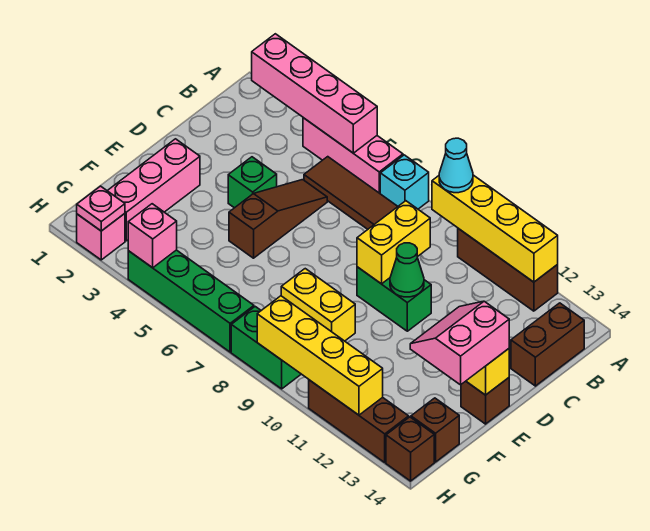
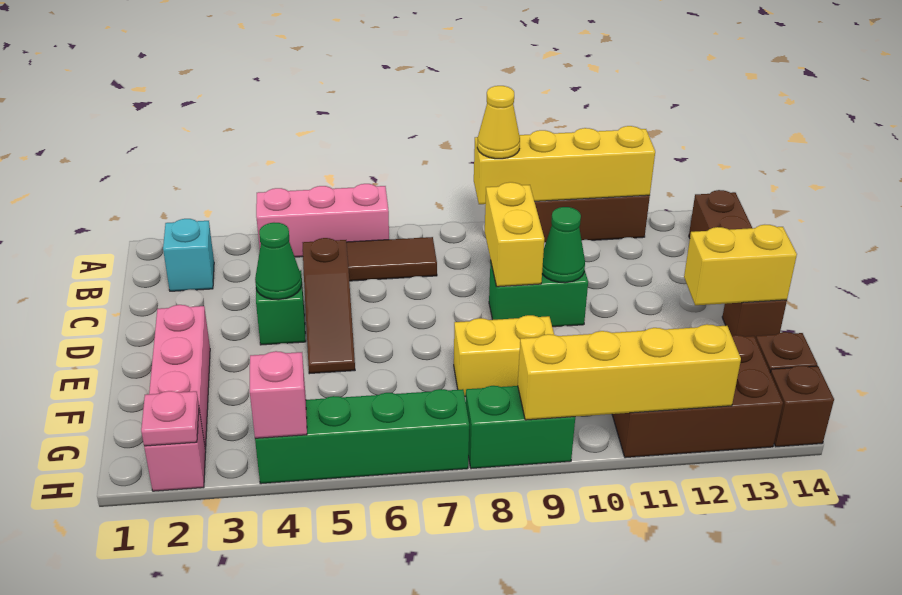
pink brick A2:A5 level 2 -> none
cyan brick A7 level 1 -> cyan brick B2 level 1
cyan cone A9 level 3 -> yellow cone A9 level 3
brown slope C5:E5 level 1 top E -> brown slope C5:E5 level 1 top C
none -> green cone D4 level 2
pink slope E13:F14 level 3 top 14 -> none
brown brick H11:H13 level 1 -> brown brick G11:H13 level 1

